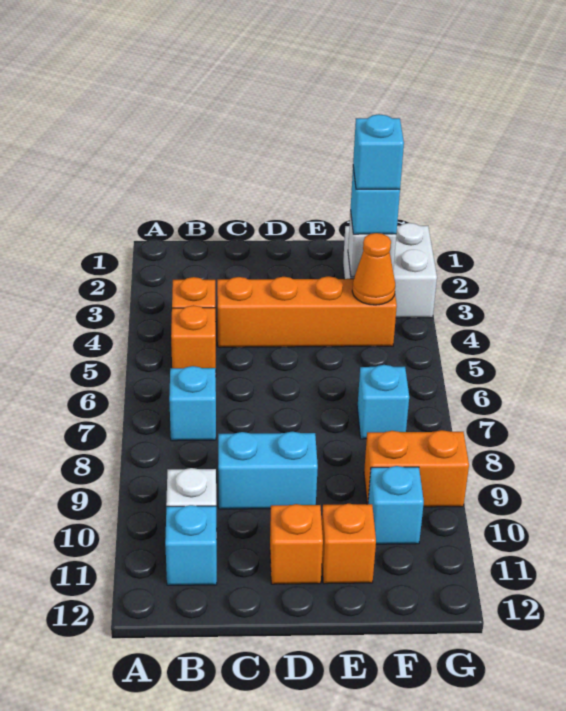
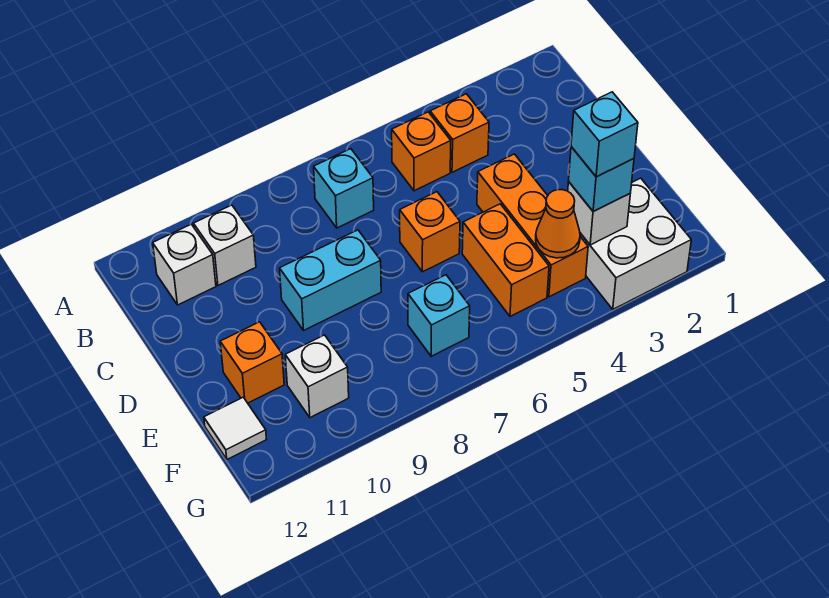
cyan brick B11 level 1 -> white brick B11 level 1
orange brick C4:F4 level 1 -> orange brick D4:F4 level 1
cyan brick C9:D9 level 1 -> cyan brick D8:D9 level 1
orange brick D11 level 1 -> orange brick D6 level 1
orange brick F9:G9 level 1 -> orange brick E5:F5 level 1
cyan brick F10 level 1 -> white brick F10 level 1
none -> white tile F12 level 1

